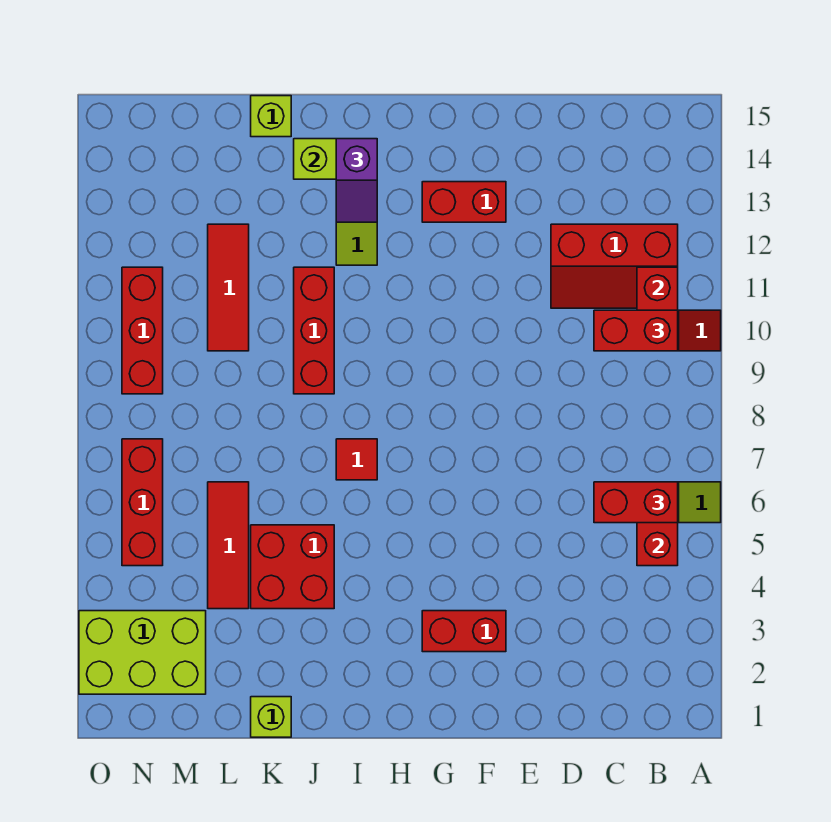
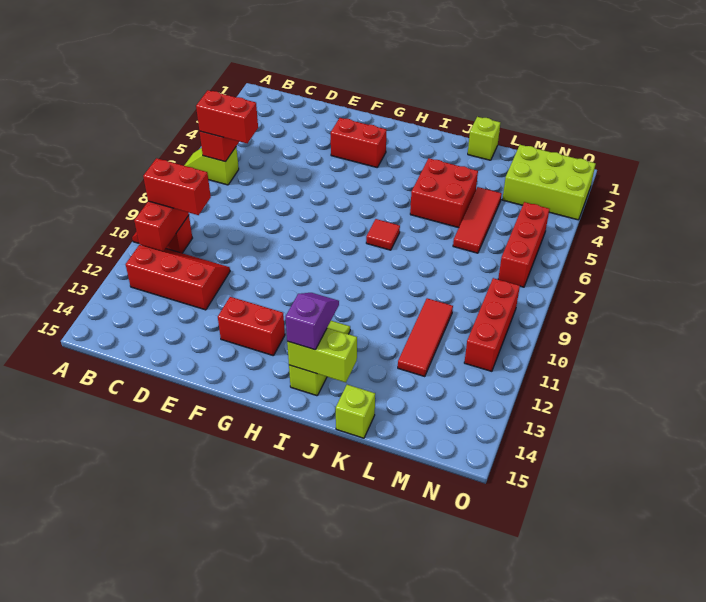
red brick J9:J11 level 1 -> none

